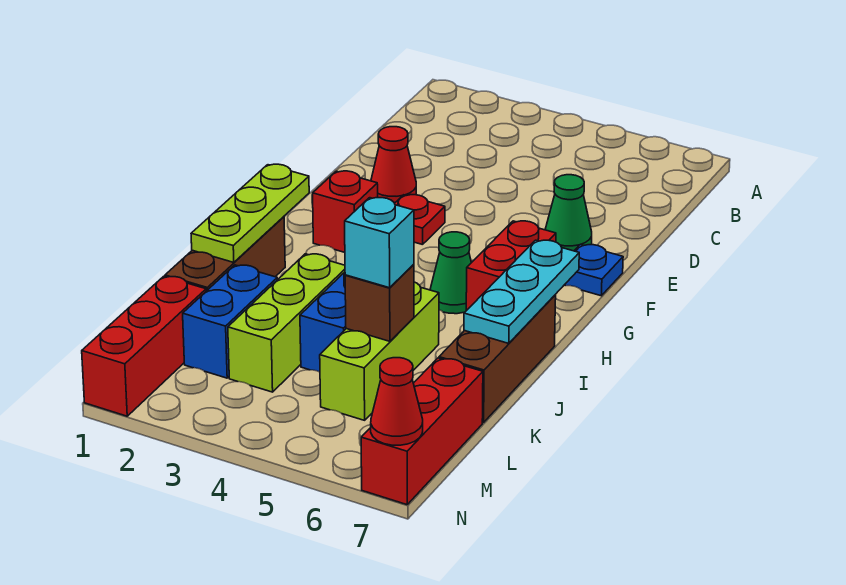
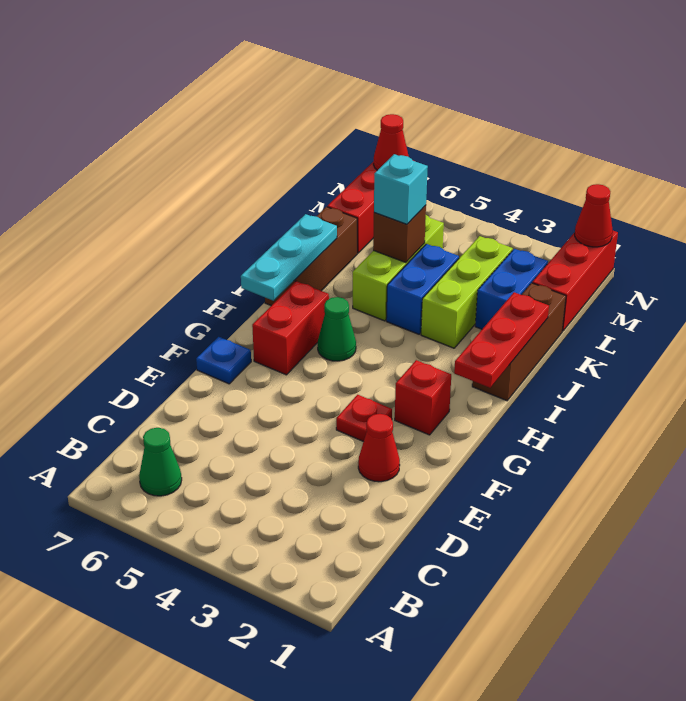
green cone E6 level 1 -> green cone B6 level 1
lime plate H1:J1 level 2 -> red plate H1:J1 level 2
none -> red cone N1 level 2

